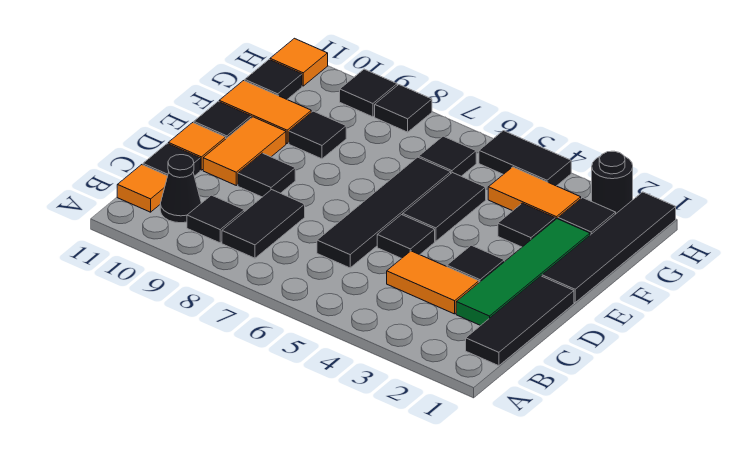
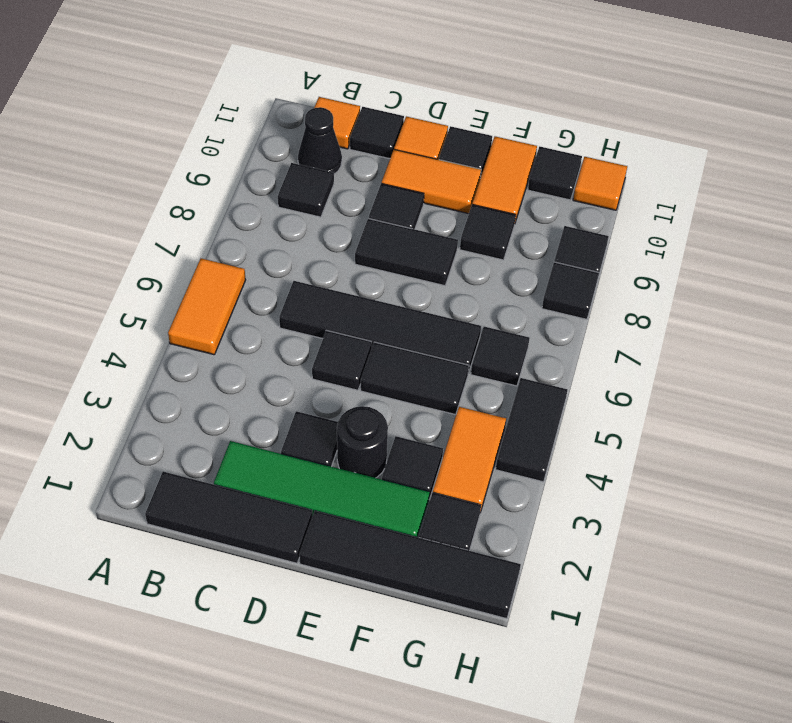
black tile B8:C8 level 1 -> black tile D8:E8 level 1
orange tile C3:C4 level 1 -> orange tile A5:A6 level 1
black round brick H2 level 1 -> black round brick E3 level 1

